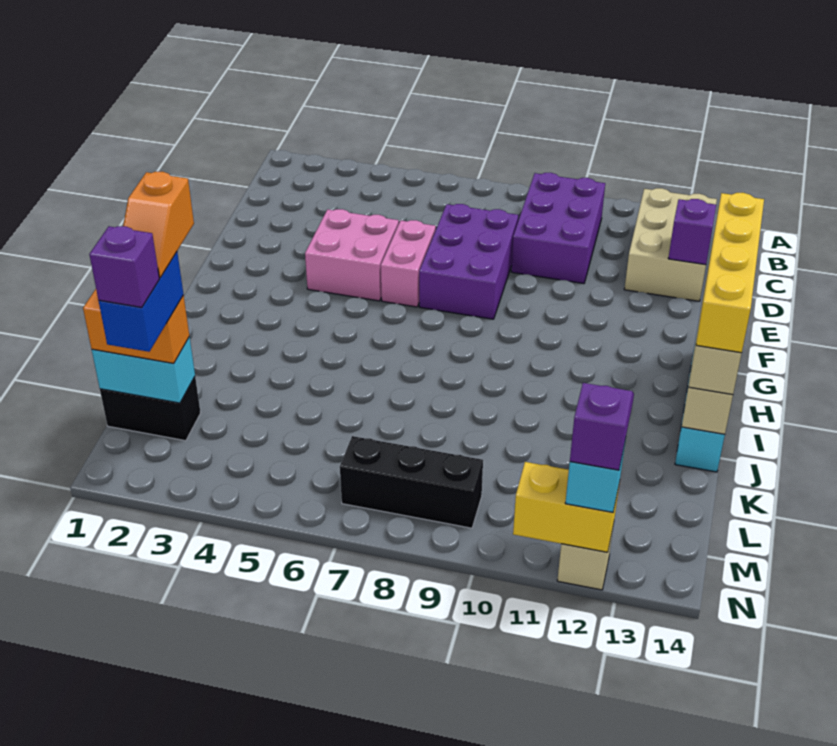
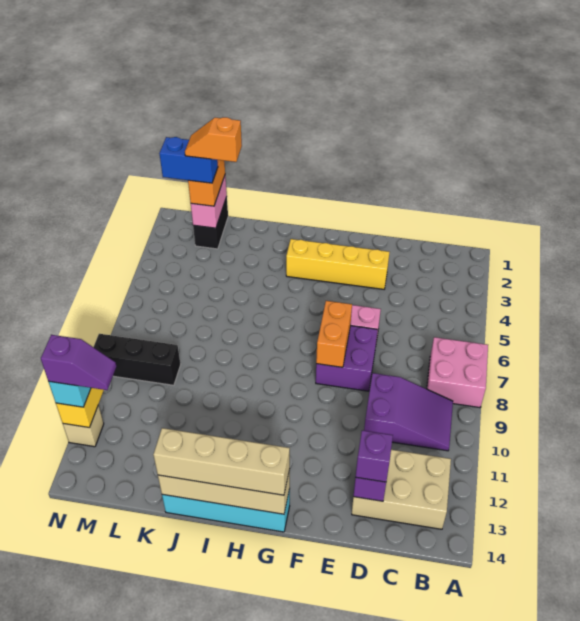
purple brick B9:D10 level 1 -> purple slope B9:D10 level 1 top D
purple brick D7:F8 level 1 -> purple brick E7:F8 level 1
pink brick E4:F5 level 1 -> pink brick A7:B8 level 1
none -> orange brick F7:F8 level 2
yellow brick G14:J14 level 4 -> yellow brick E3:H3 level 1
cyan brick L1:L2 level 2 -> pink brick L1:L2 level 2
purple brick M2 level 5 -> purple brick D13 level 3
black brick M7:M9 level 1 -> black brick L9:N9 level 1

